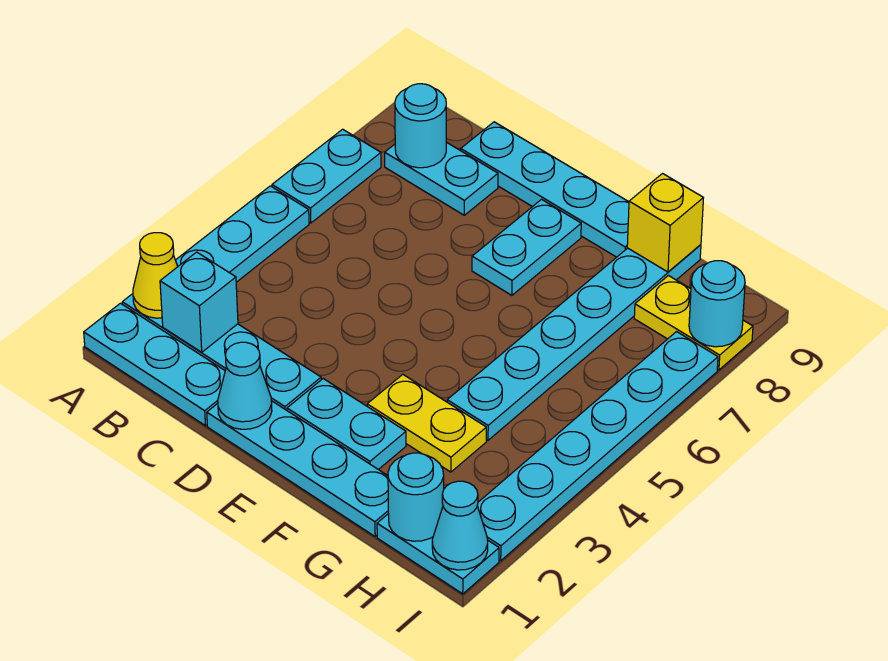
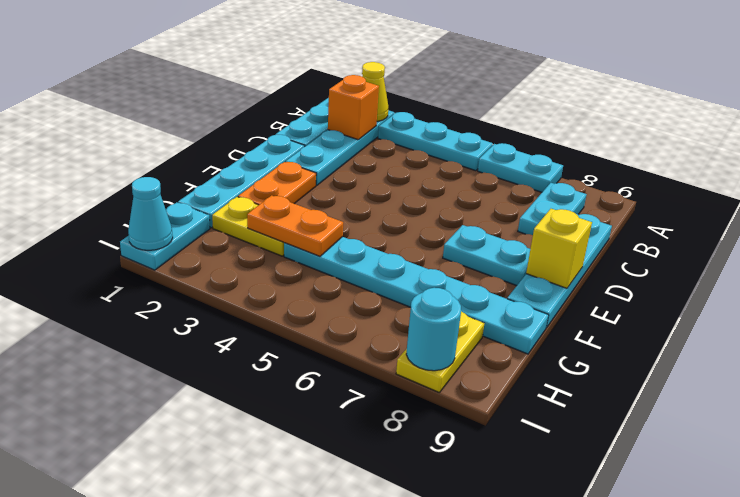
cyan brick B2 level 2 -> orange brick B2 level 2
cyan round brick B8 level 2 -> none
cyan cone D1 level 2 -> none
cyan plate E2:F2 level 1 -> orange plate E2:F2 level 1
yellow plate F3:G3 level 1 -> yellow plate G2:G3 level 1
none -> orange plate G3:G4 level 2
yellow brick G9 level 2 -> yellow brick E9 level 2
cyan round brick H1 level 2 -> none
cyan plate I2:I7 level 1 -> none

